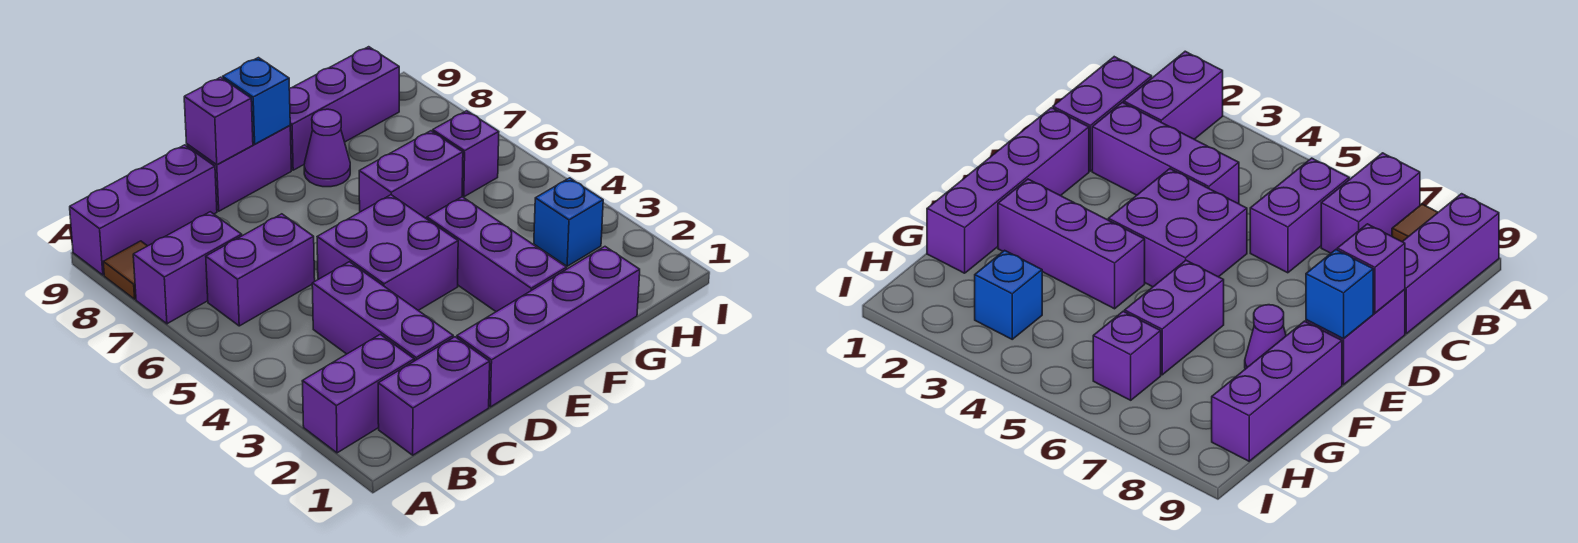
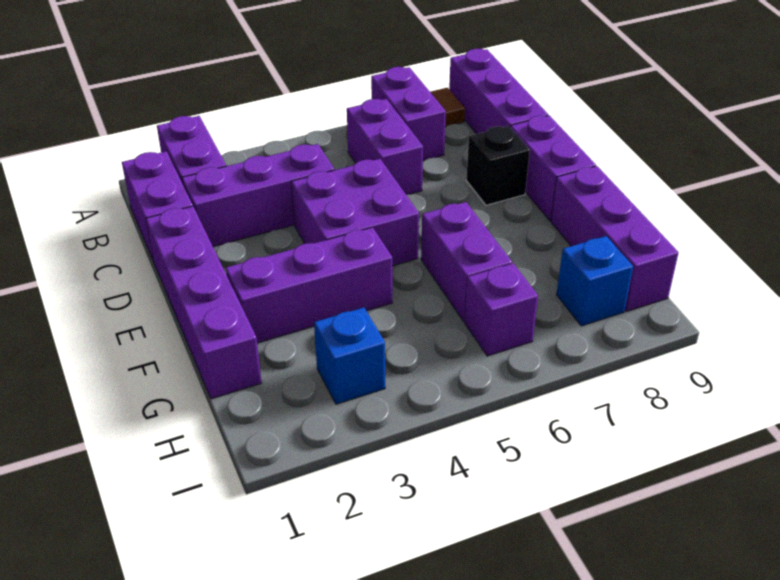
none -> black brick D8 level 1
purple brick D9 level 2 -> none
blue brick E9 level 2 -> blue brick H8 level 1
purple cone F8 level 1 -> none

